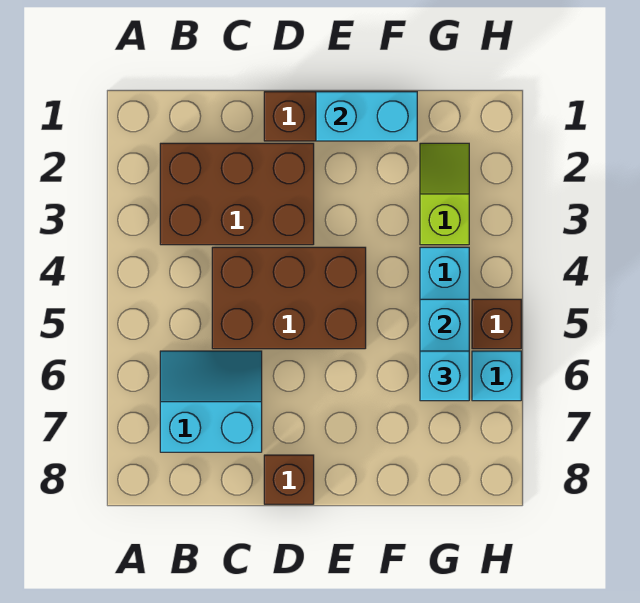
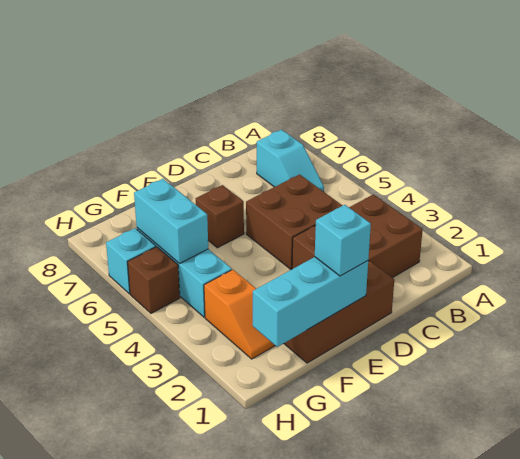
cyan slope B6:C7 level 1 top 7 -> cyan slope B6:B7 level 1 top 7
brown brick C4:E5 level 1 -> brown brick C4:D5 level 1
brown brick D8 level 1 -> brown brick E6 level 1
cyan brick E1:F1 level 2 -> cyan brick E1:G1 level 2
lime slope G2:G3 level 1 top 3 -> orange slope G2:G3 level 1 top 3
cyan brick G6 level 3 -> cyan brick E1 level 3

